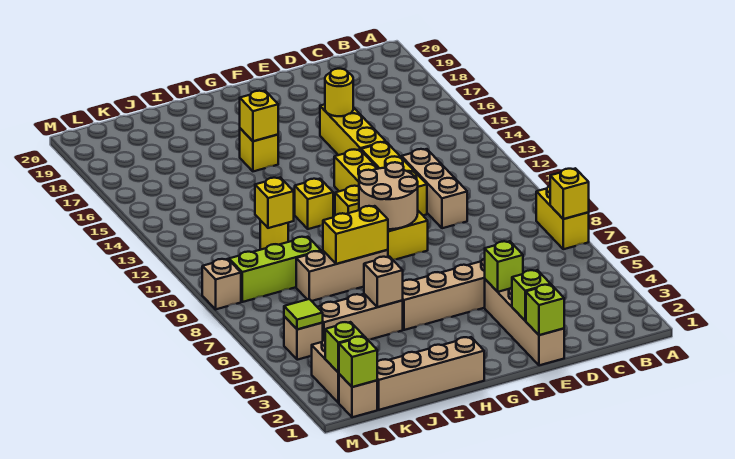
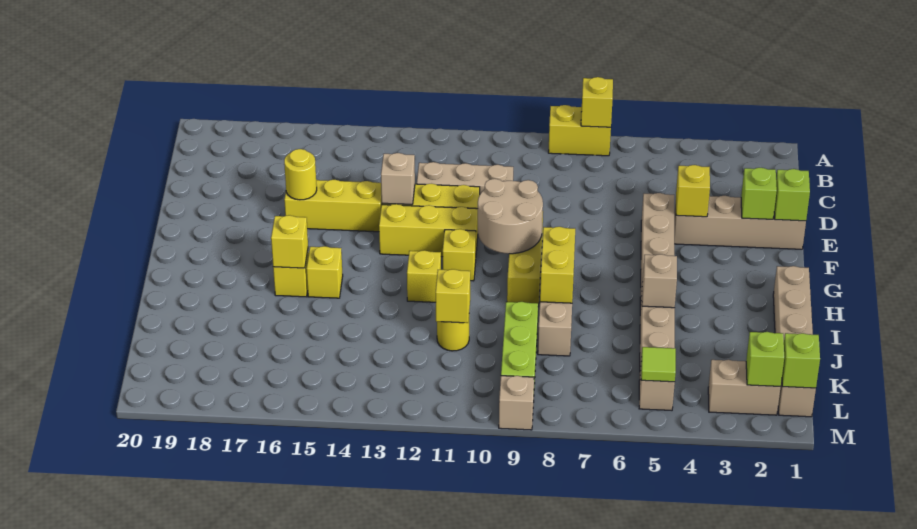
lime brick E4 level 2 -> yellow brick E4 level 2
none -> tan brick E13 level 2
none -> yellow brick H15 level 1

